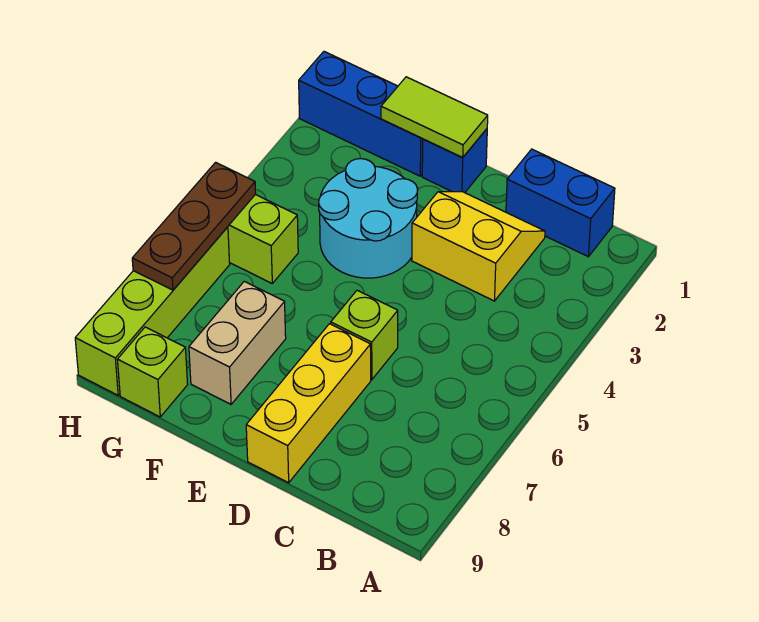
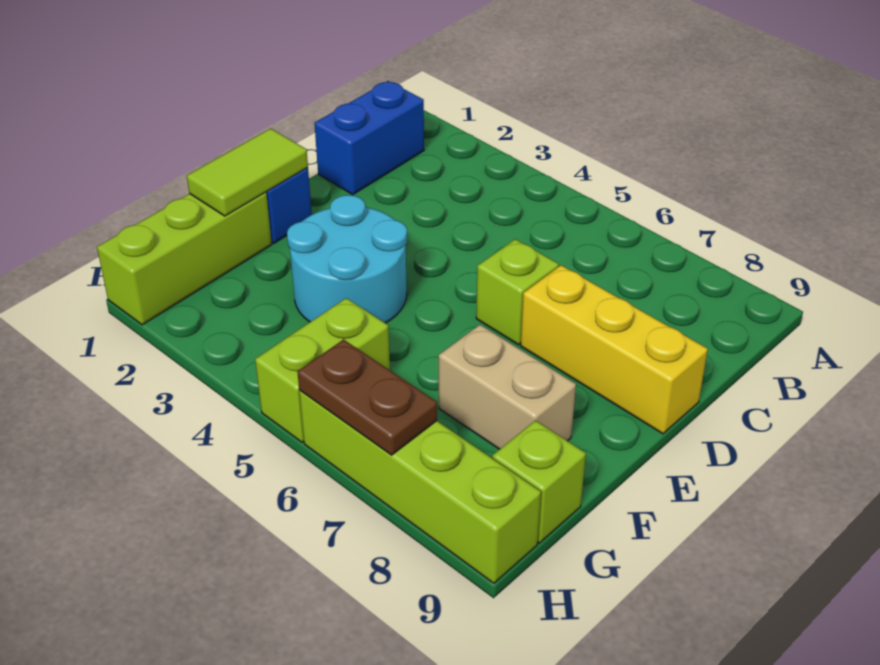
yellow slope C2:D3 level 1 top 3 -> none
blue brick F1:H1 level 1 -> lime brick F1:H1 level 1
brown plate H5:H7 level 2 -> brown plate H6:H7 level 2

